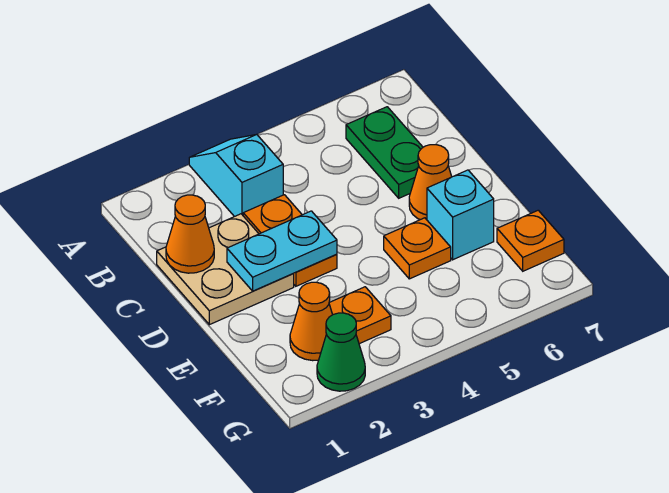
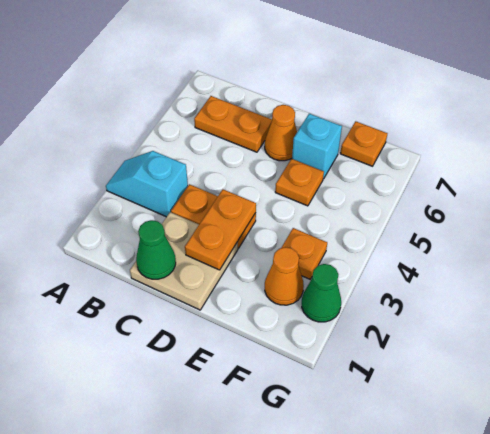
green plate B6:C6 level 1 -> orange plate B6:C6 level 1
orange cone C1 level 2 -> green cone C1 level 2
cyan plate D2:D3 level 2 -> orange plate D2:D3 level 2

